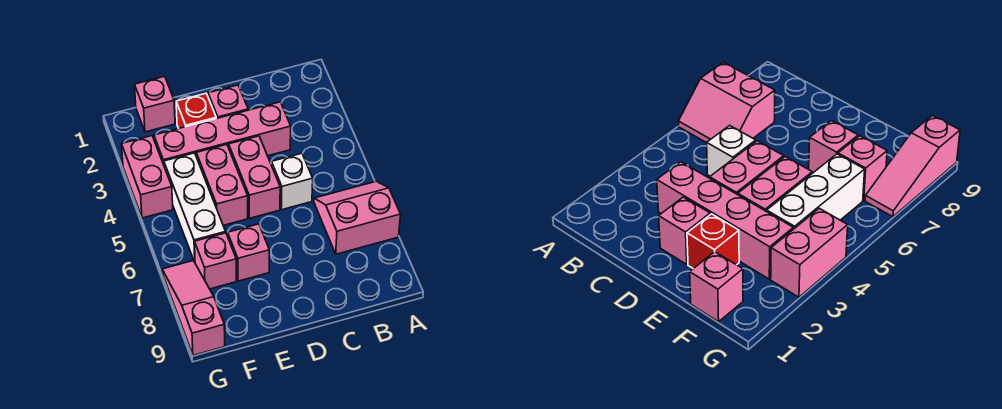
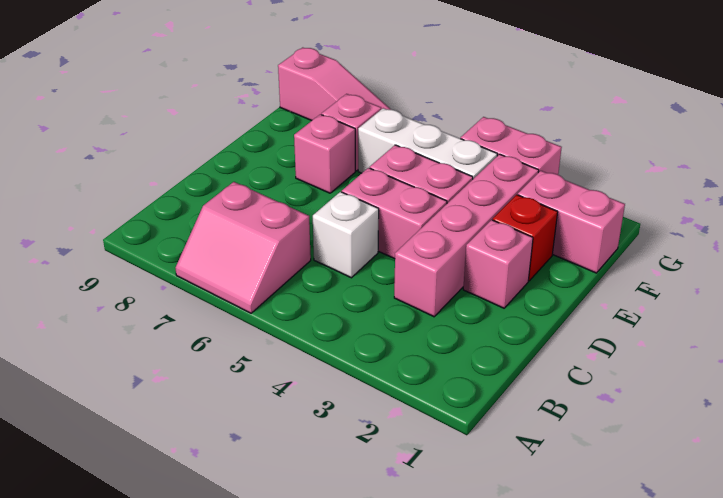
pink slope A6:B7 level 1 top 7 -> pink slope A6:B7 level 1 top B
pink brick F1 level 1 -> pink brick F1:F2 level 1

